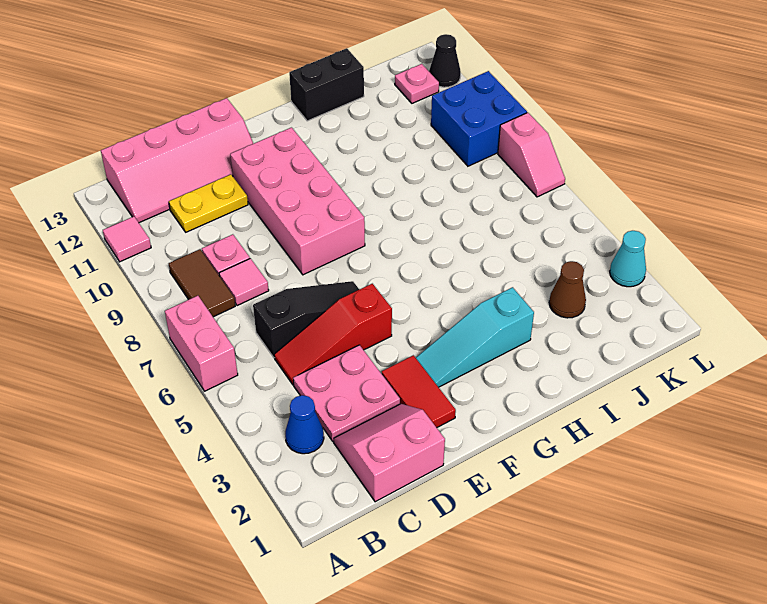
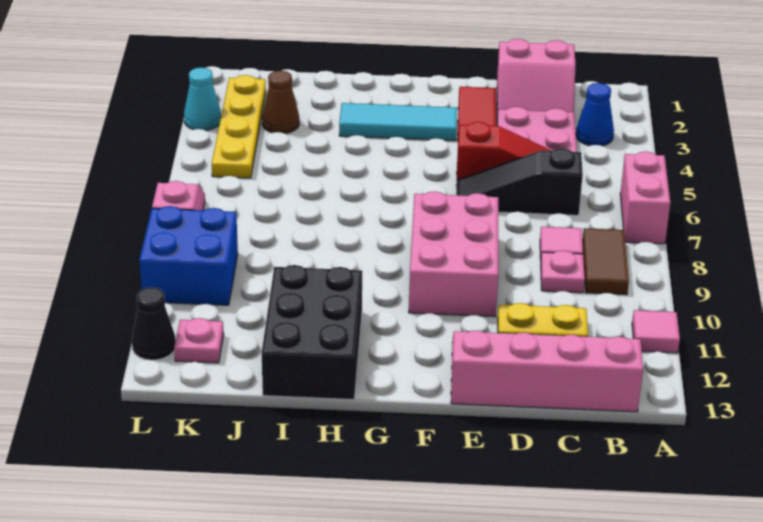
pink brick E8:F11 level 1 -> pink brick E8:F10 level 1
cyan slope F3:H3 level 1 top H -> cyan tile F3:H3 level 1
black brick H13:I13 level 1 -> black brick H11:I13 level 1
none -> yellow plate K2:K5 level 1

